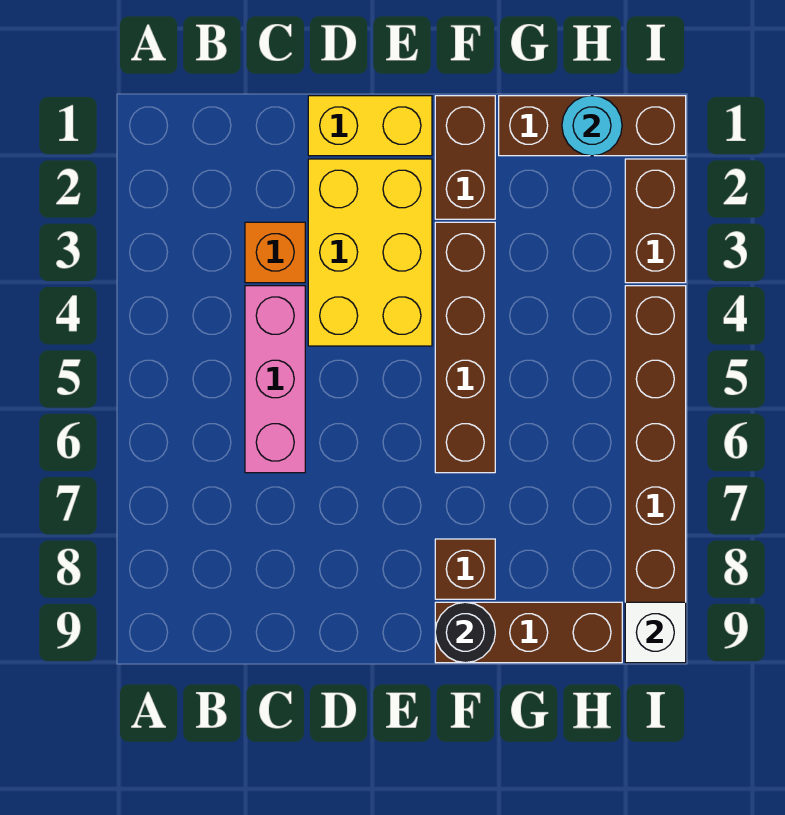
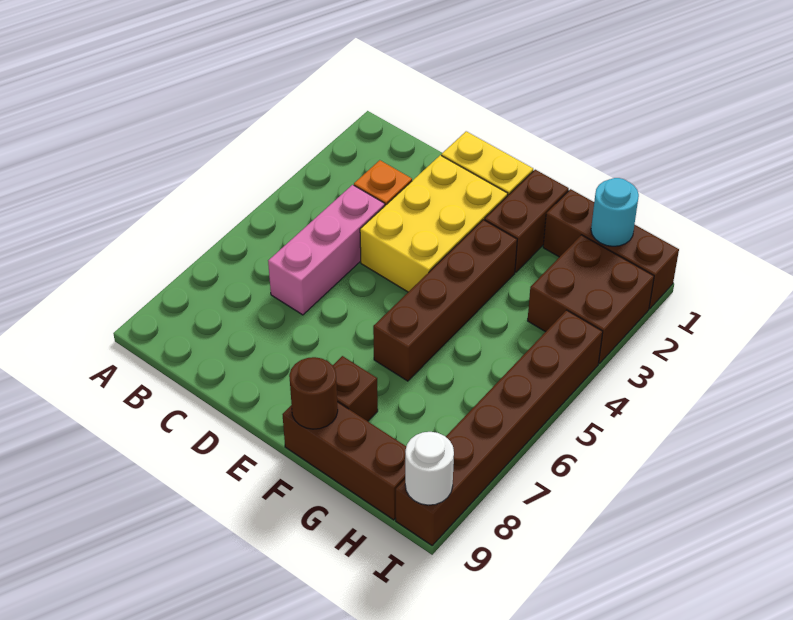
black round brick F9 level 2 -> brown round brick F9 level 2
brown brick I2:I3 level 1 -> brown brick H2:I3 level 1
white brick I9 level 2 -> white round brick I9 level 2

